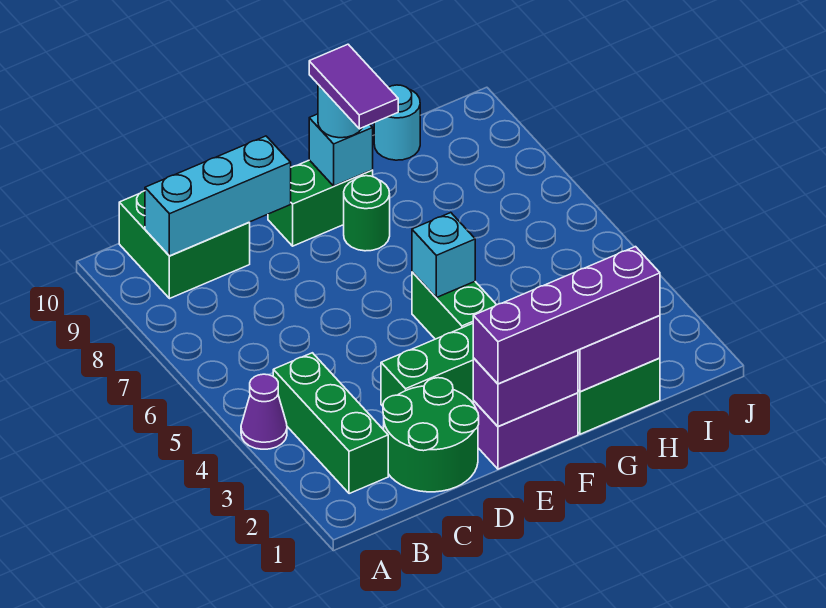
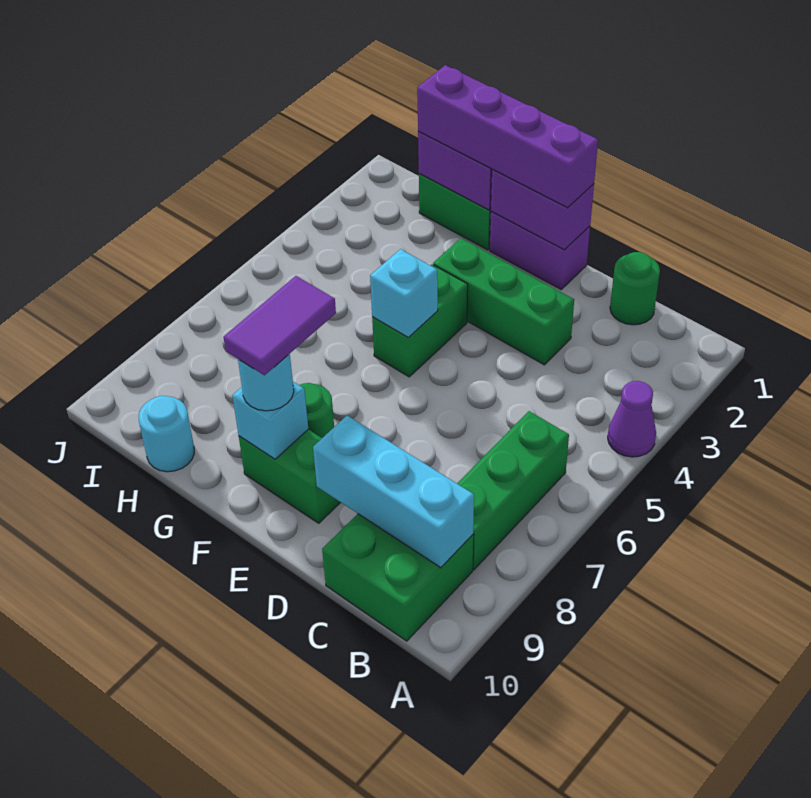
green brick B2:B4 level 1 -> green brick B6:B8 level 1
green round brick C1:D2 level 1 -> green round brick C1 level 1

